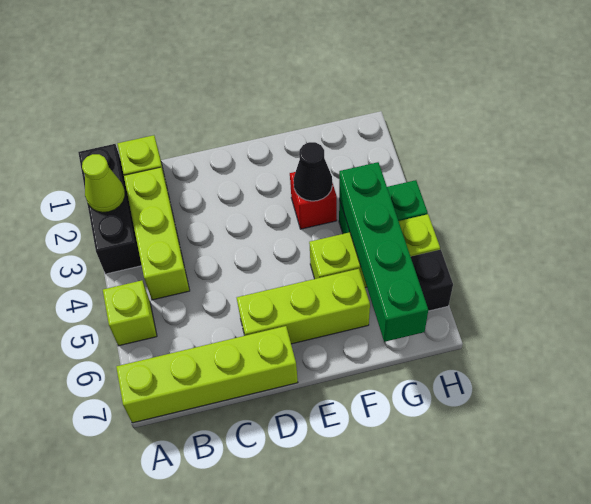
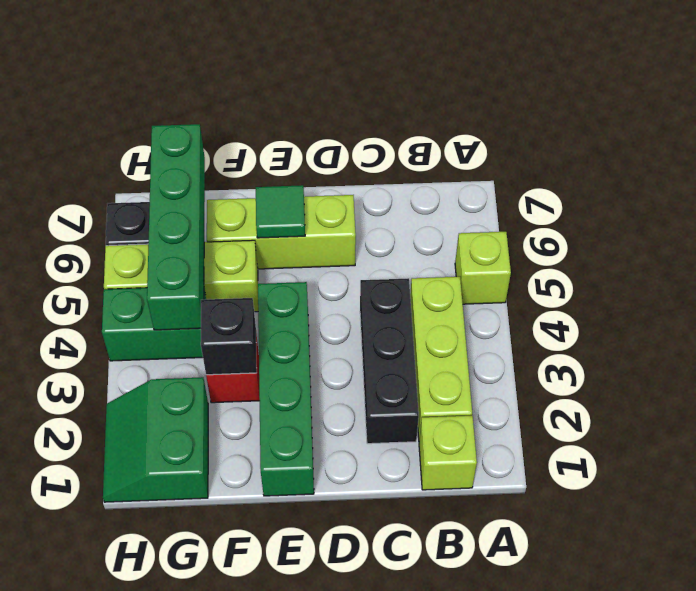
black brick A1:A3 level 1 -> black brick C2:C4 level 1
lime cone A2 level 2 -> none
lime brick A7:D7 level 1 -> none
none -> green brick E1:E4 level 1
none -> green tile E6 level 2
black cone F3 level 2 -> black brick F3 level 2
none -> green slope G1:H2 level 1 top G

